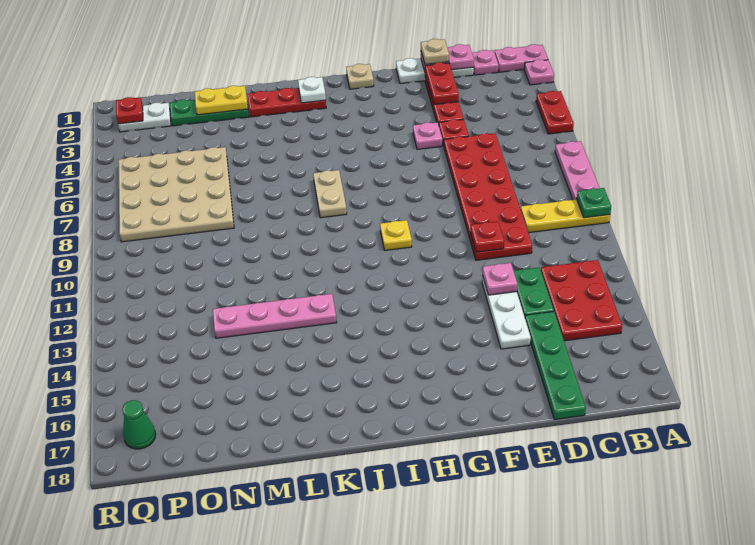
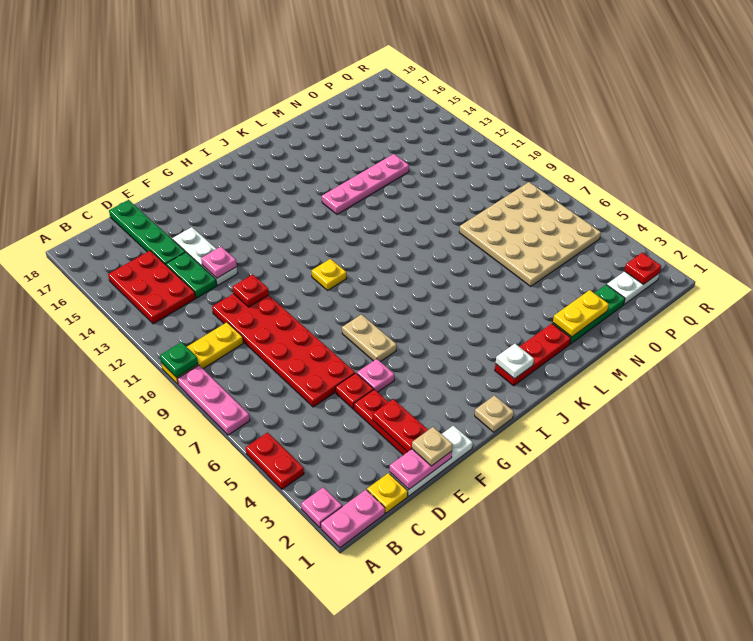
pink plate C1 level 1 -> yellow plate C1 level 1
tan plate J7:J8 level 1 -> tan plate G6:G7 level 1
green cone Q17 level 1 -> none

